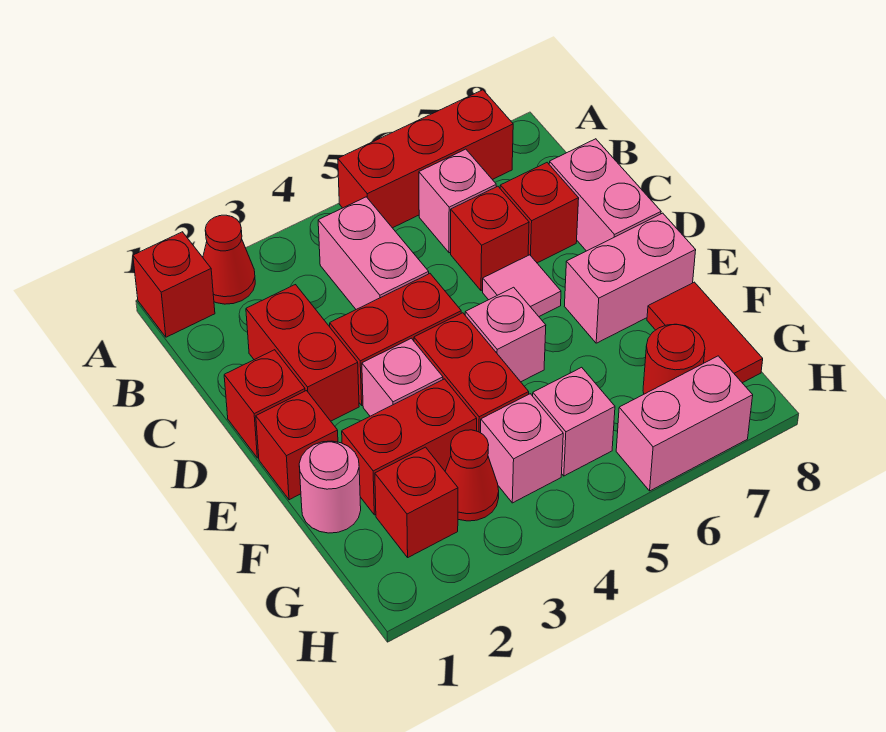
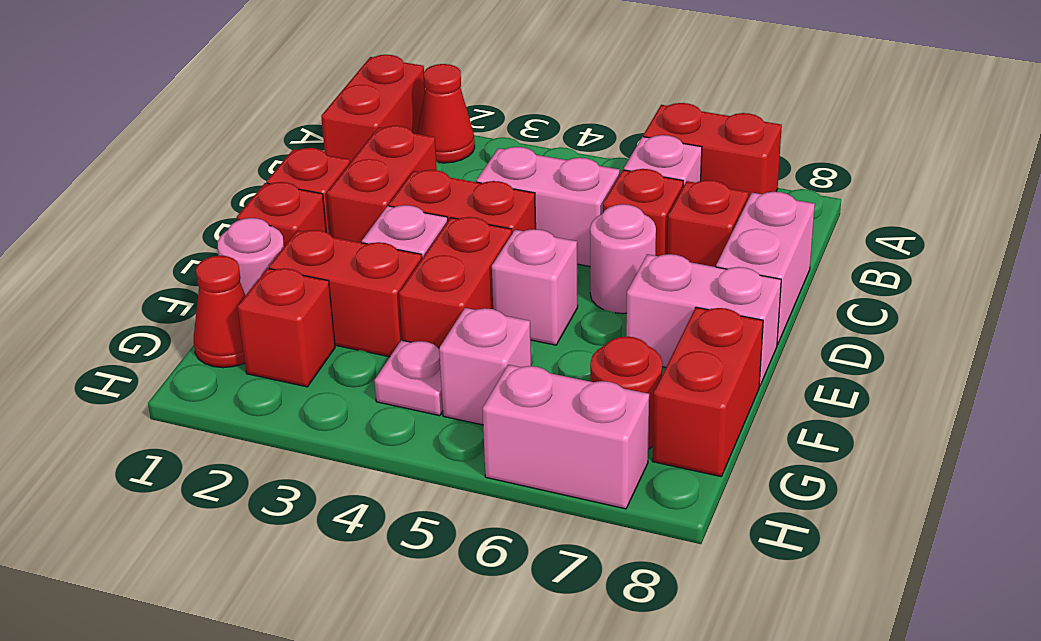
red brick A1 level 1 -> red brick A1:B1 level 1
red brick A5:A7 level 1 -> red brick A6:A7 level 1
pink brick B4:C4 level 1 -> pink brick C4:C5 level 1
pink tile D6 level 1 -> pink round brick D6 level 1
red tile F8:G8 level 1 -> red brick F8:G8 level 1
red cone G3 level 1 -> red cone G1 level 1
pink brick G4 level 1 -> pink plate G4 level 1

